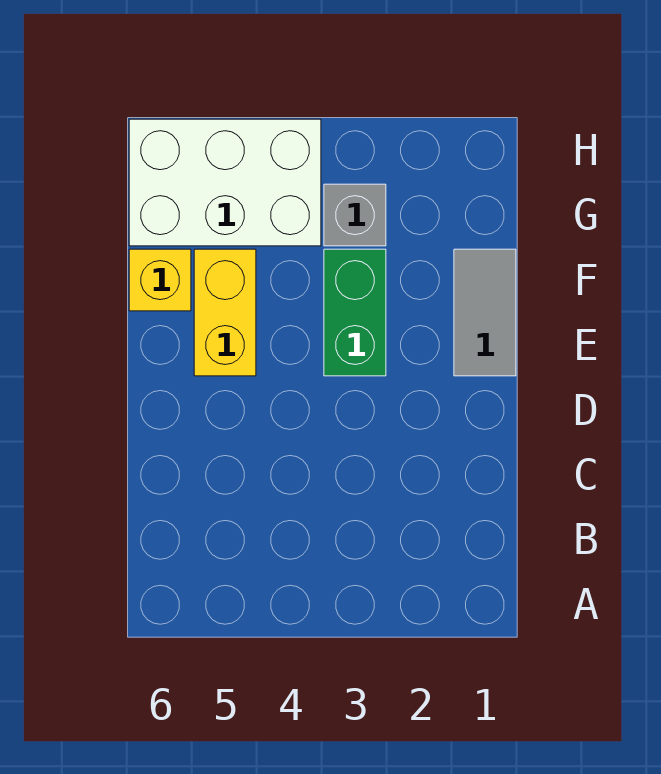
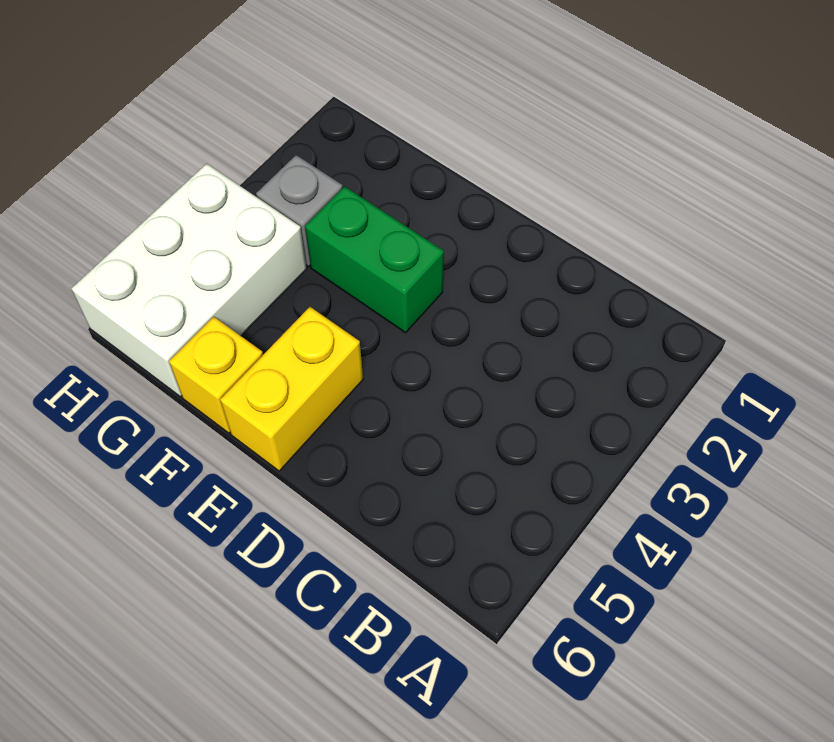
grey tile E1:F1 level 1 -> none
yellow brick E5:F5 level 1 -> yellow brick E5:E6 level 1

